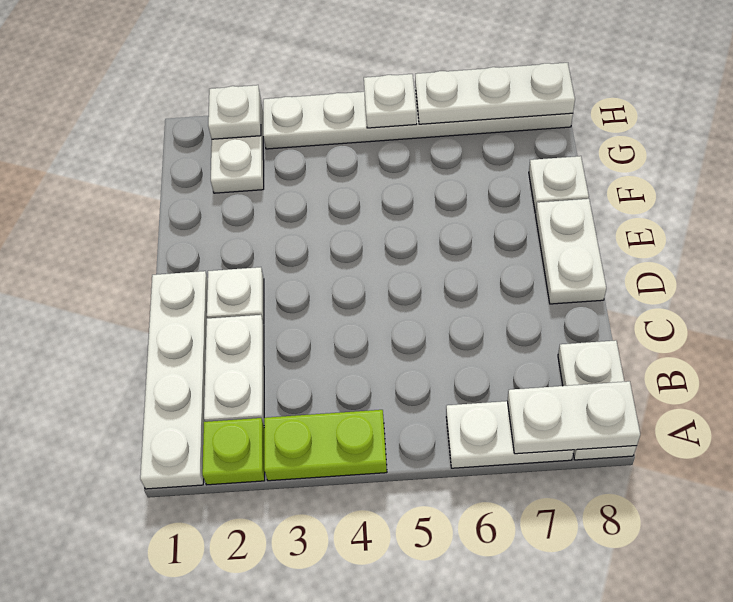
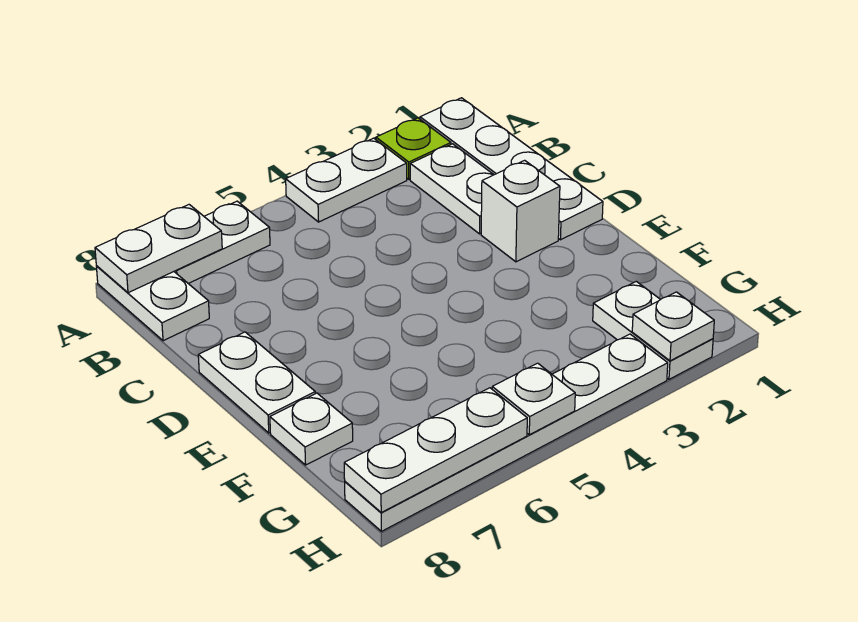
lime plate A3:A4 level 1 -> white plate A3:A4 level 1
white plate D2 level 1 -> white brick D2 level 1

